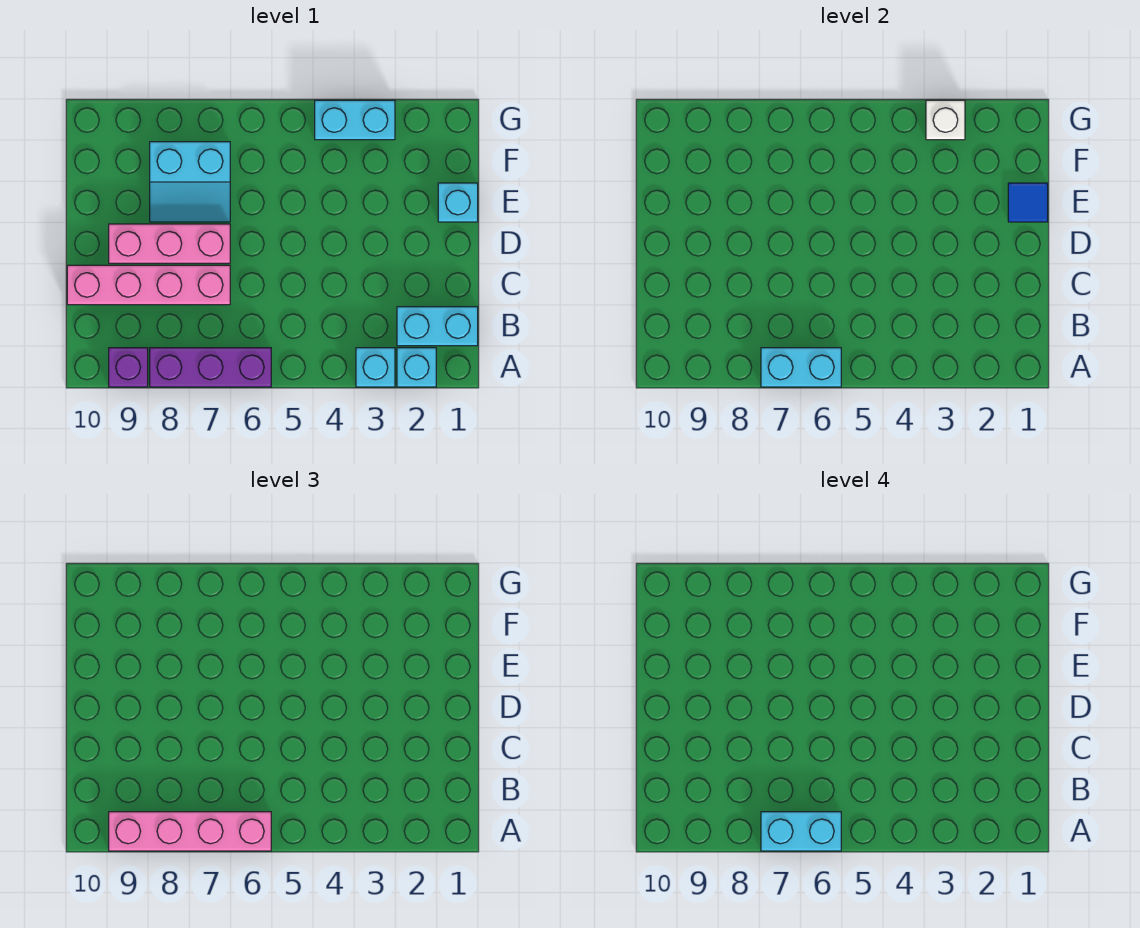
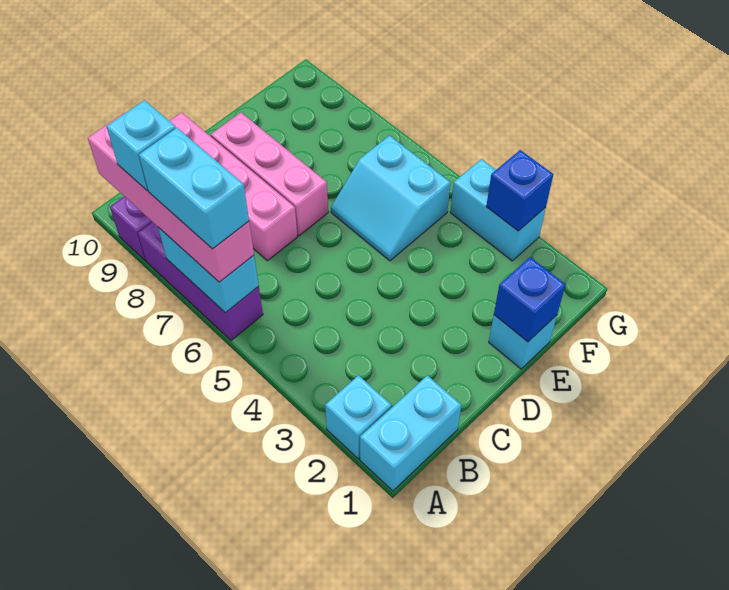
cyan brick A3 level 1 -> cyan brick A8 level 4
cyan brick B1:B2 level 1 -> cyan brick A1:B1 level 1
blue tile E1 level 2 -> blue brick E1 level 2
cyan slope E7:F8 level 1 top F -> cyan slope E5:F6 level 1 top F
white brick G3 level 2 -> blue brick G3 level 2

